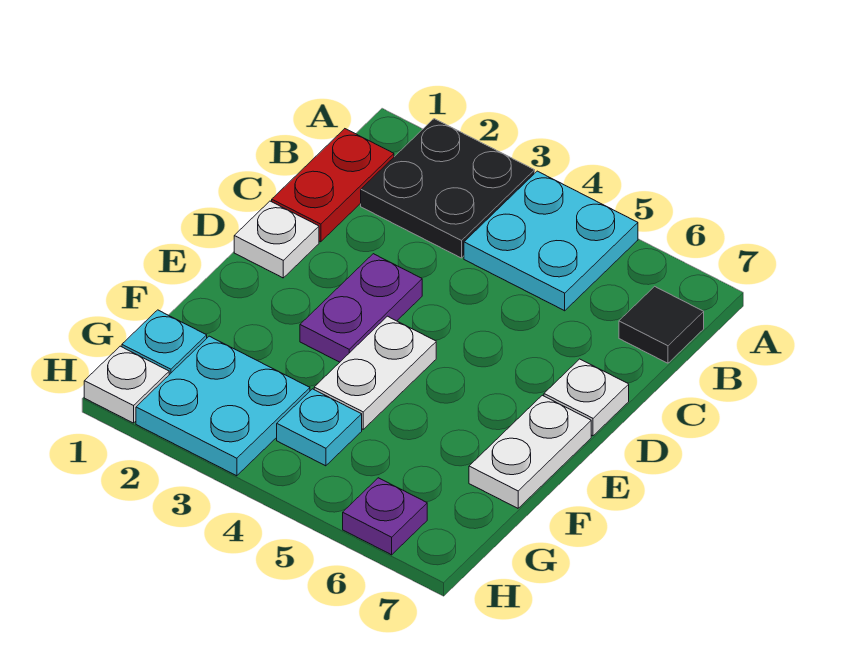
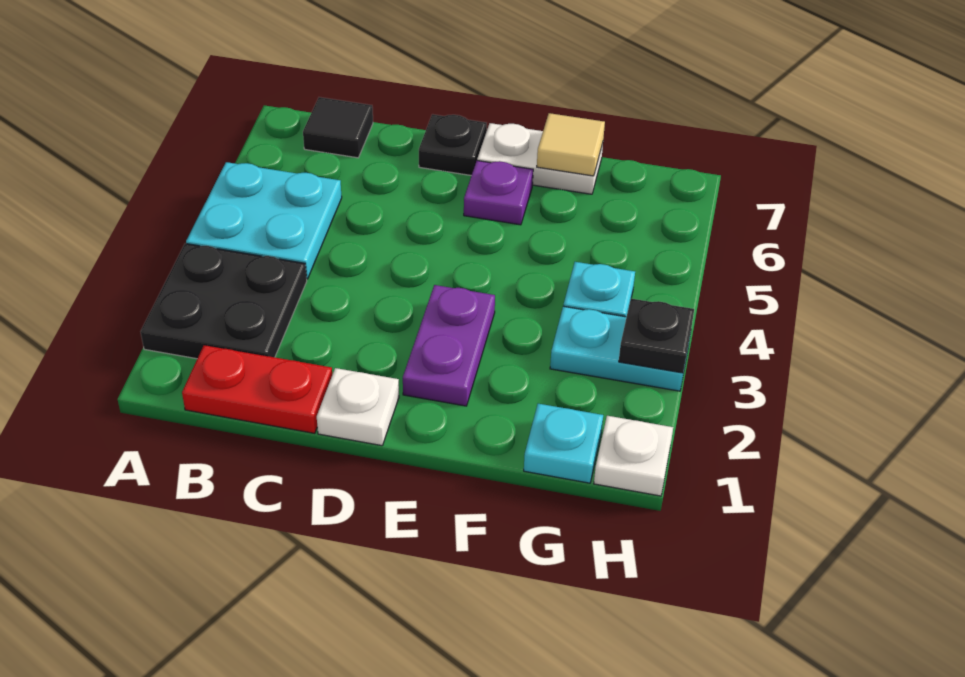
purple plate D3:E3 level 1 -> purple plate E2:E3 level 1
white plate D7 level 1 -> black plate D7 level 1
white plate E4:F4 level 1 -> none
none -> tan tile F7 level 2
cyan plate G2:H3 level 1 -> cyan plate G3:H3 level 1
none -> black plate H3 level 2
purple plate H6 level 1 -> purple plate E6 level 1

